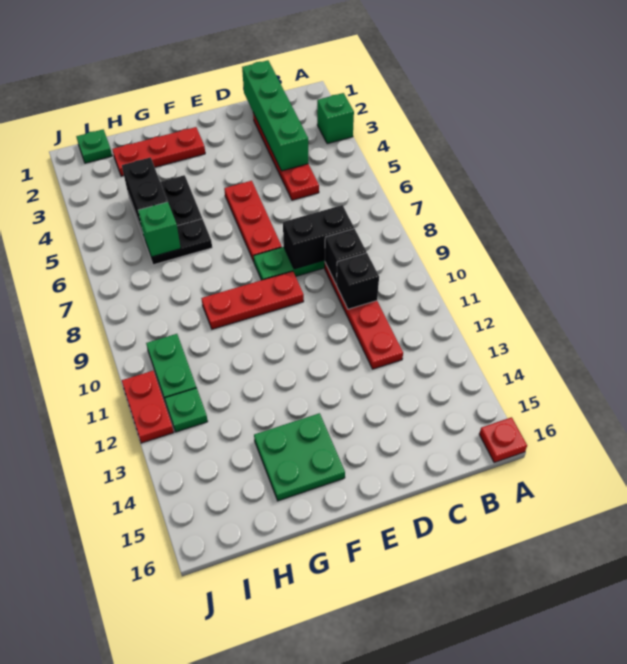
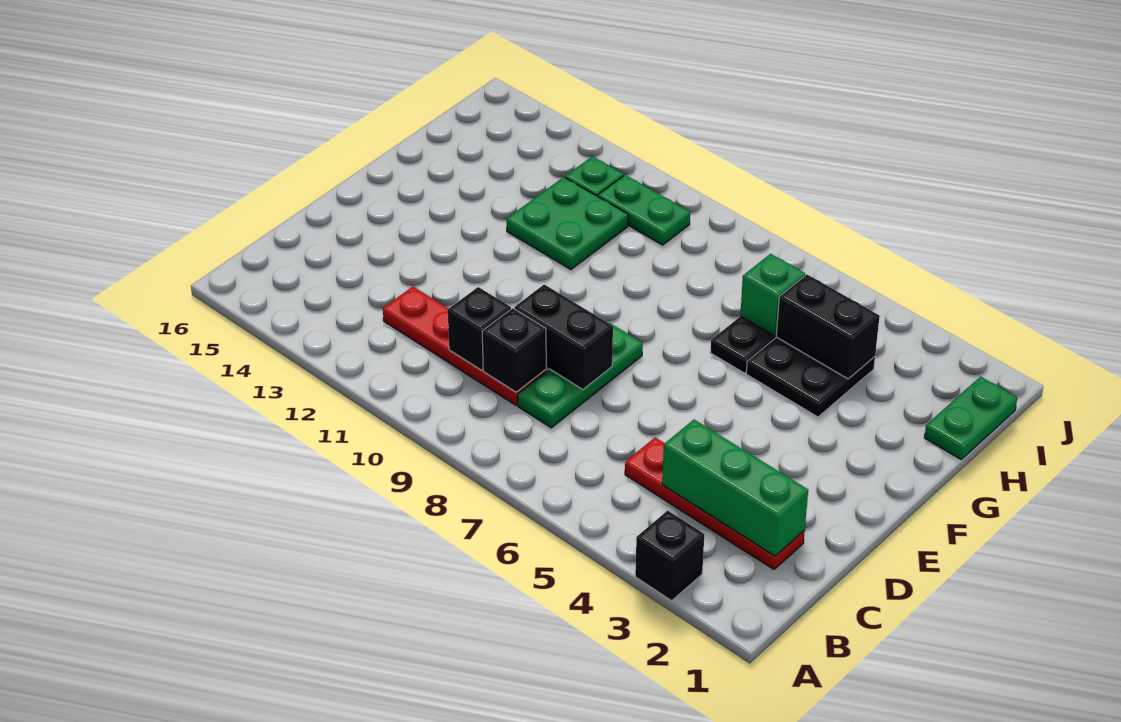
green brick A3 level 1 -> black brick A3 level 1
red plate A16 level 1 -> none
green brick C1:C4 level 2 -> green brick C2:C4 level 2
black brick C8:D8 level 2 -> black brick D8:D9 level 2
red plate E5:E7 level 1 -> none
red plate E9:G9 level 1 -> none
red plate F2:H2 level 1 -> none
green plate F14:G15 level 1 -> green plate G11:H12 level 1
green plate I1 level 1 -> green plate H1:I1 level 1
red plate J11:J12 level 1 -> none

